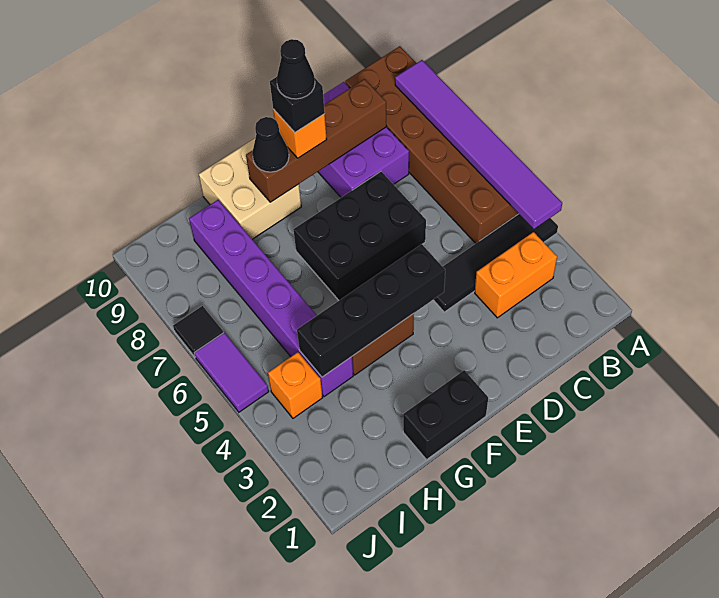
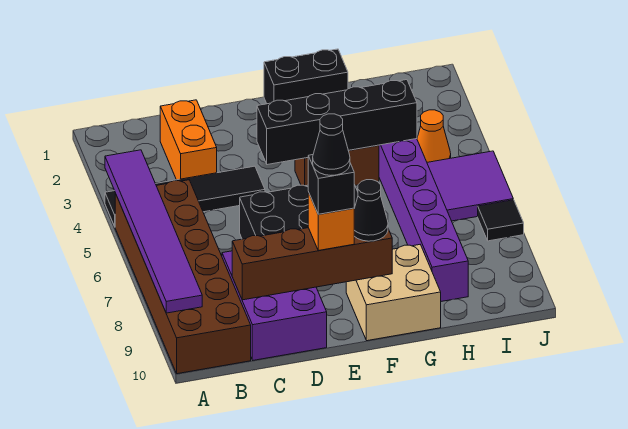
orange brick B3:C3 level 1 -> orange brick C2:C3 level 1
orange brick I4 level 1 -> orange cone I4 level 1
purple tile J5:J6 level 1 -> purple tile I5:J6 level 1

